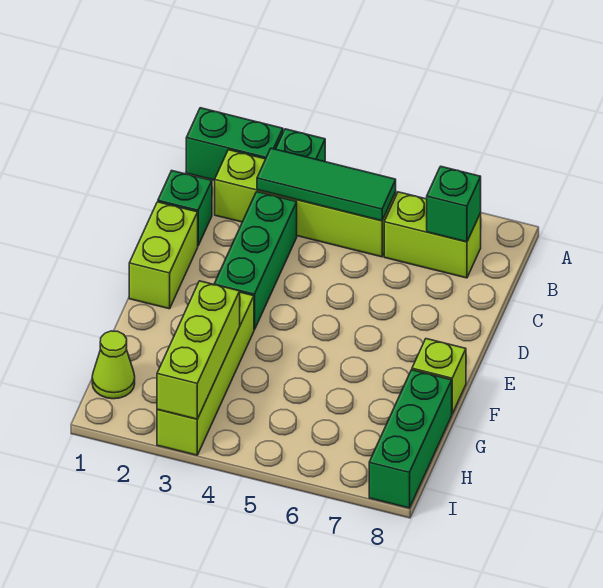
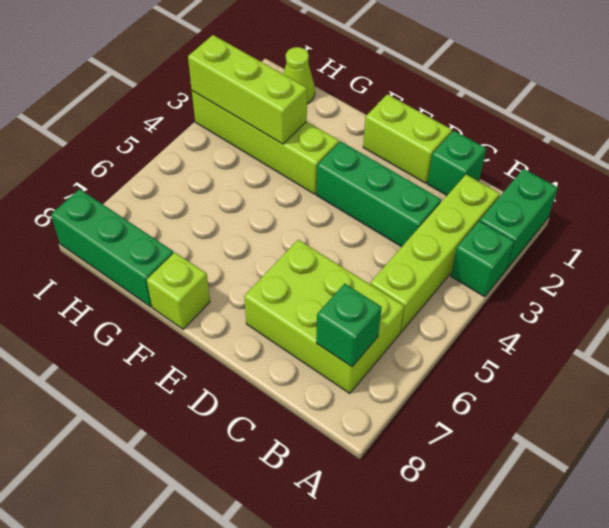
green tile B3:B5 level 2 -> none
lime brick B6:B7 level 1 -> lime brick B6:D7 level 1

